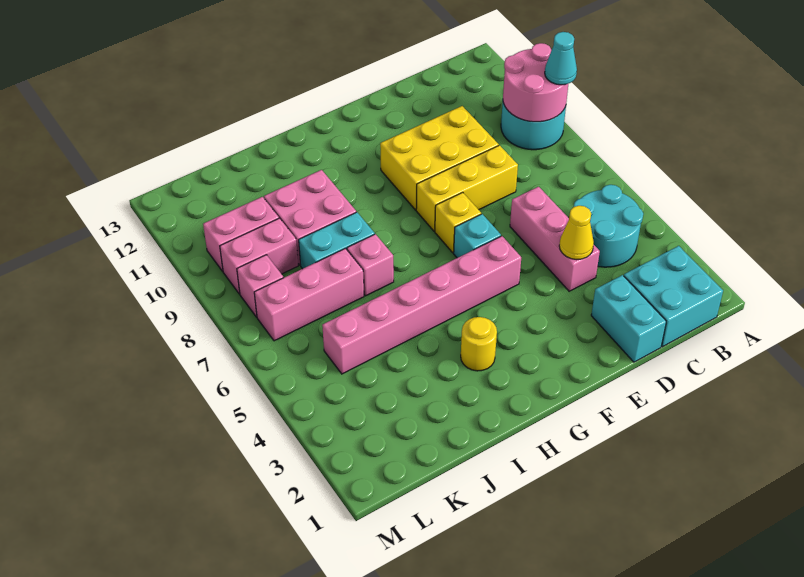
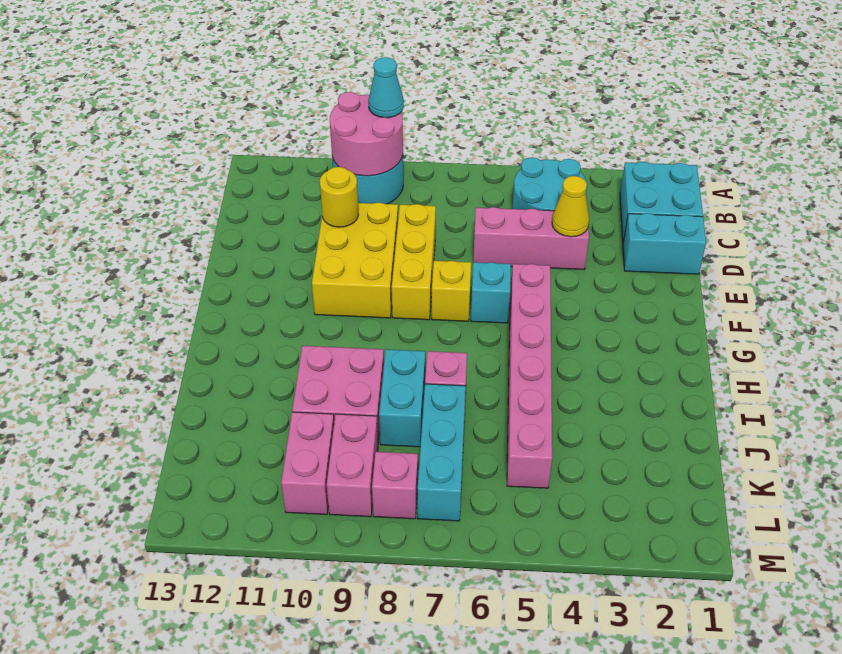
yellow round brick H3 level 1 -> yellow round brick D10 level 2
pink brick J7:L7 level 1 -> cyan brick J7:L7 level 1

